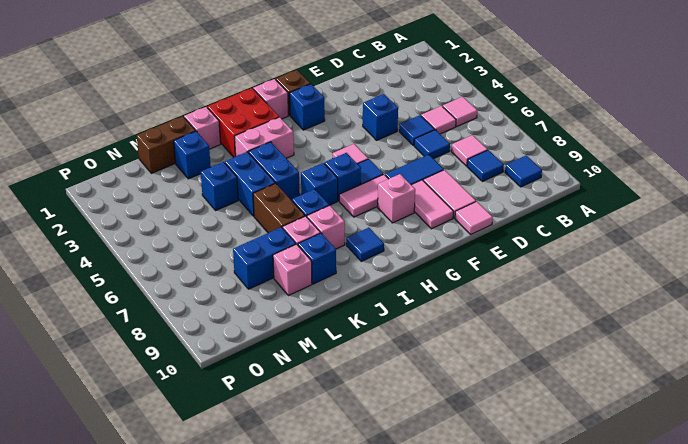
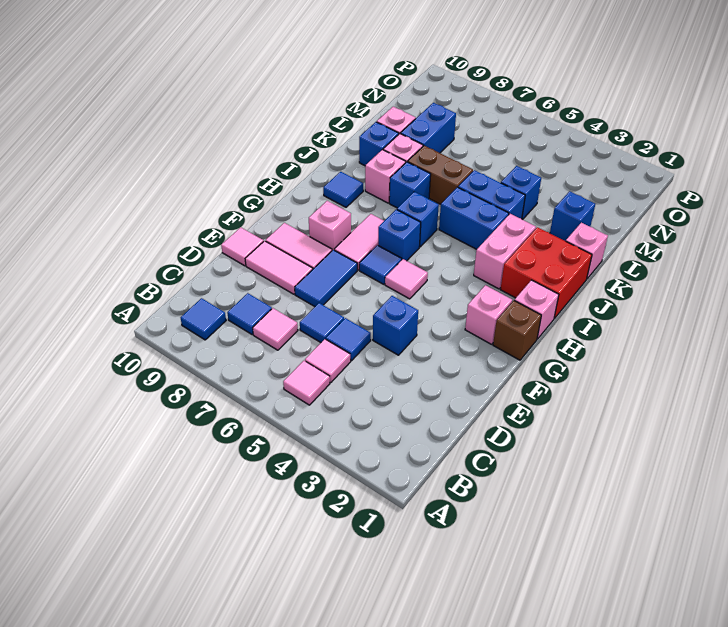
blue brick G2 level 1 -> pink brick G2 level 1
brown brick L1:M1 level 1 -> none

